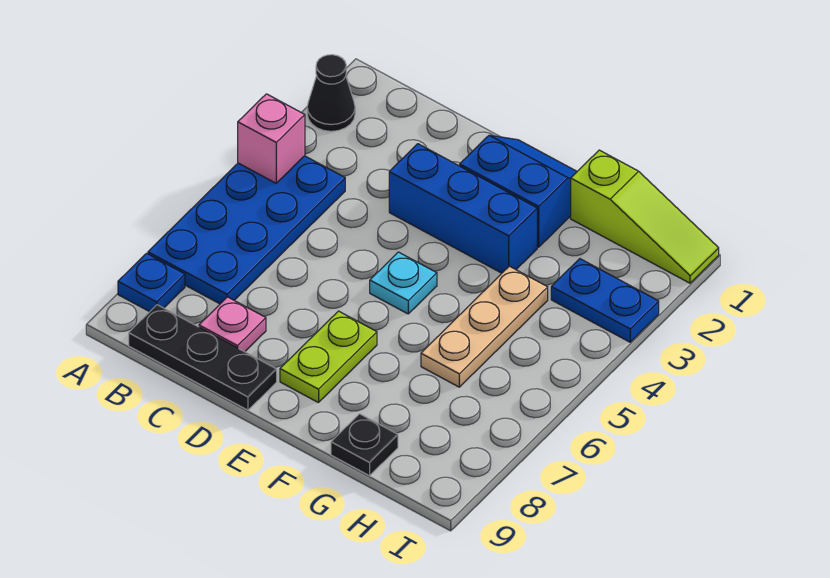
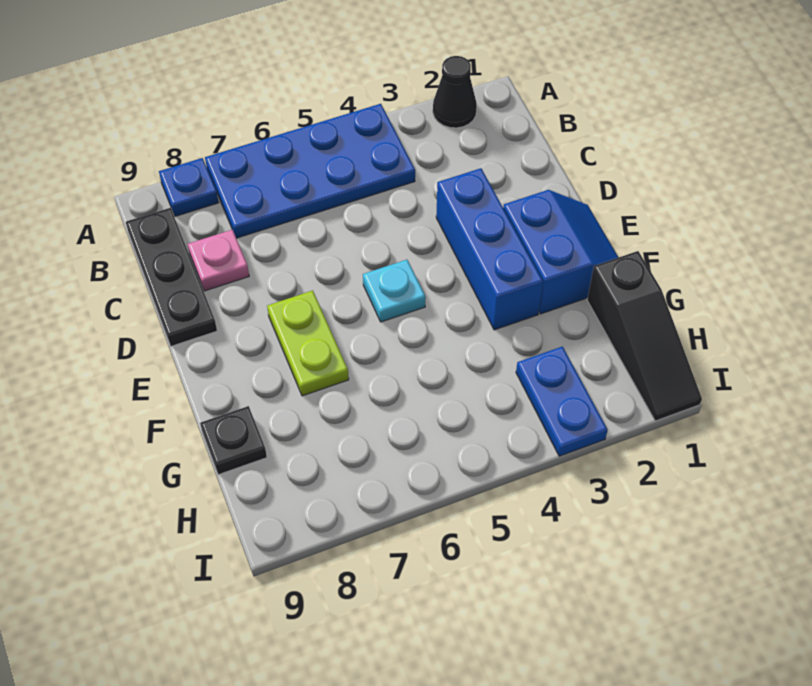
pink brick A4 level 2 -> none
lime plate E7:E8 level 1 -> lime plate E7:F7 level 1
lime slope G1:I1 level 1 top G -> black slope G1:I1 level 1 top G
tan plate G4:G6 level 1 -> none

